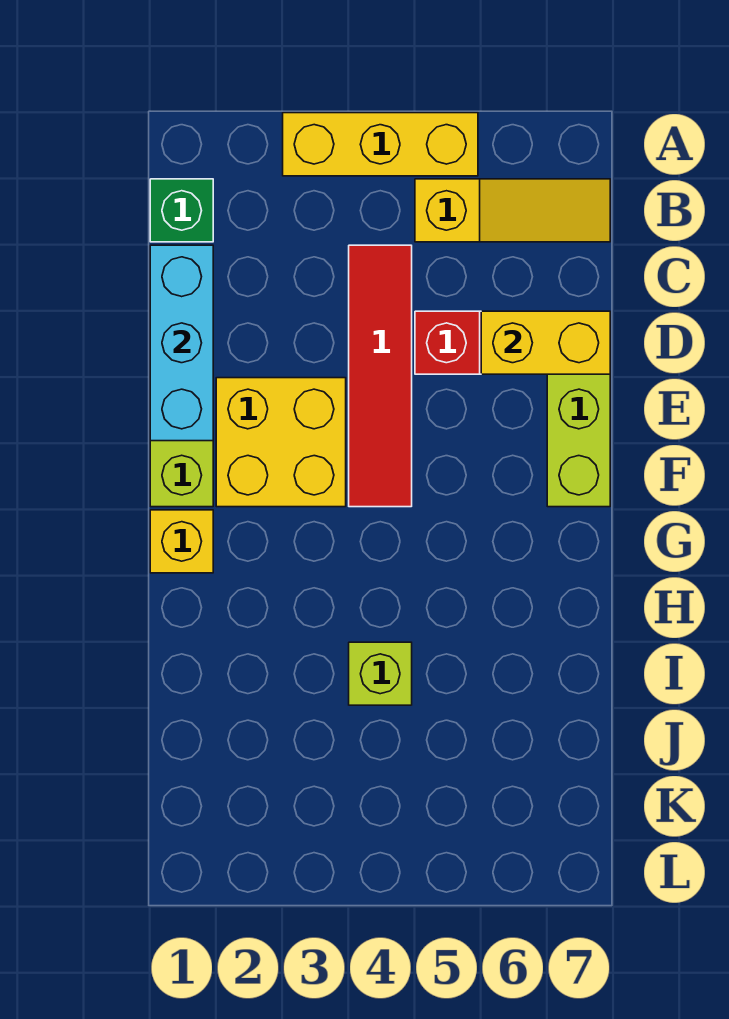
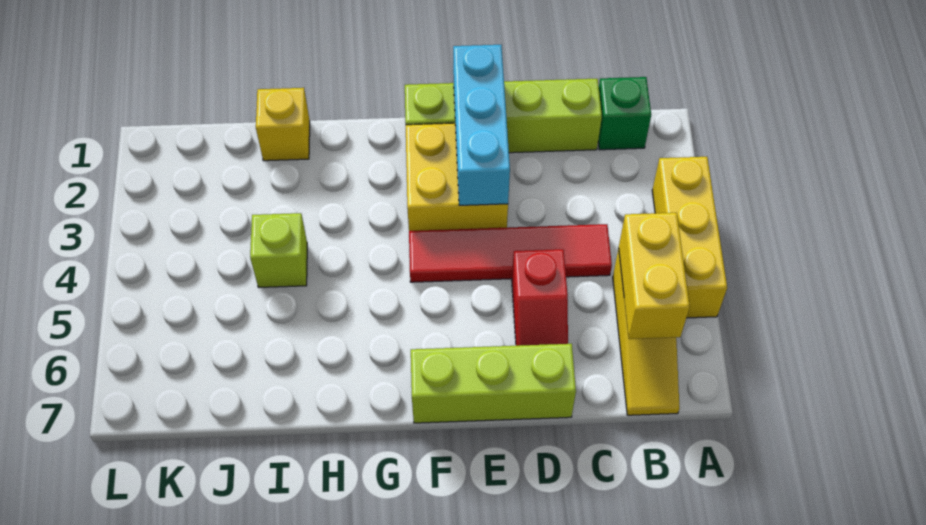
cyan brick C1:E1 level 2 -> cyan brick E1:E3 level 2
yellow brick D6:D7 level 2 -> yellow brick B5:B6 level 2
yellow brick G1 level 1 -> yellow brick I1 level 1

